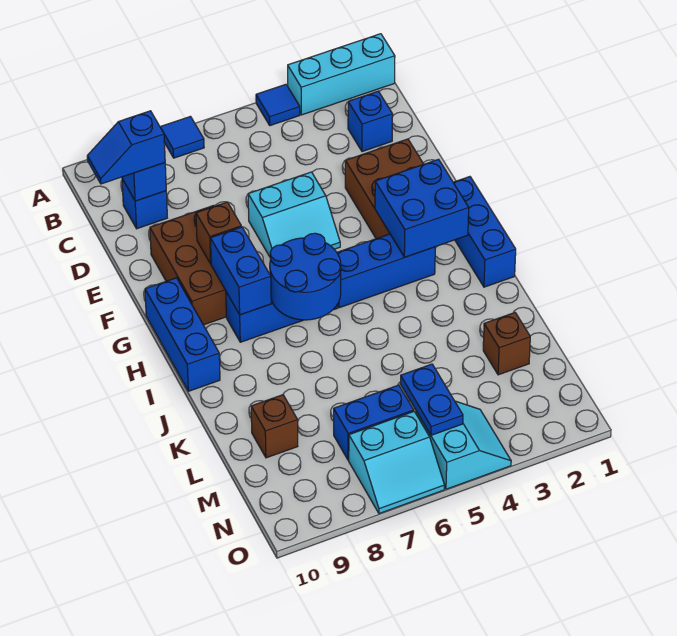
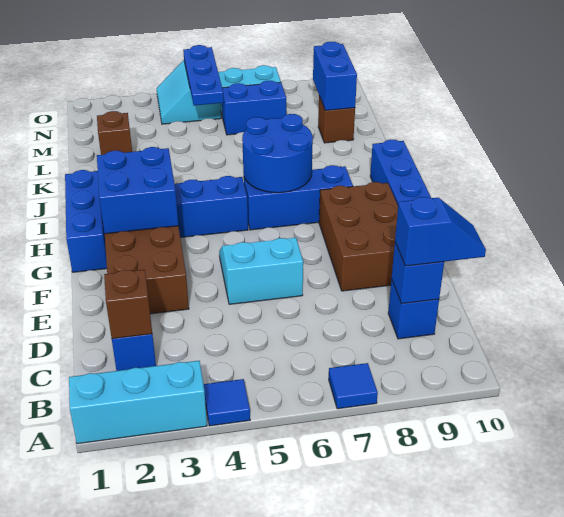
brown brick F8 level 2 -> brown brick C2 level 2
blue brick G8:H8 level 2 -> blue brick L9:M9 level 2
blue plate M5:N5 level 2 -> blue plate M5:O5 level 2

